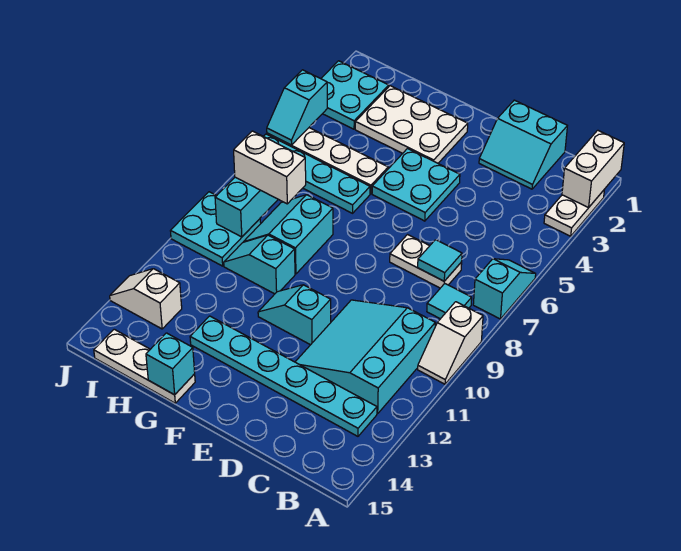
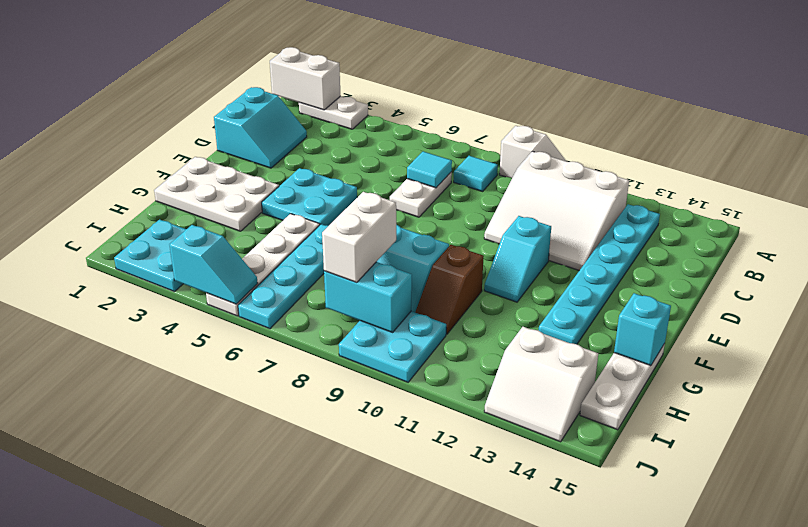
cyan slope A6:A7 level 1 top 7 -> none
cyan slope B10:D12 level 1 top B -> white slope B10:D12 level 1 top B
white plate F2:H3 level 1 -> white plate F1:G3 level 1
cyan slope G10:H10 level 1 top G -> brown slope G10:H10 level 1 top G
white slope I13:J13 level 1 top I -> white slope I13:J14 level 1 top I

